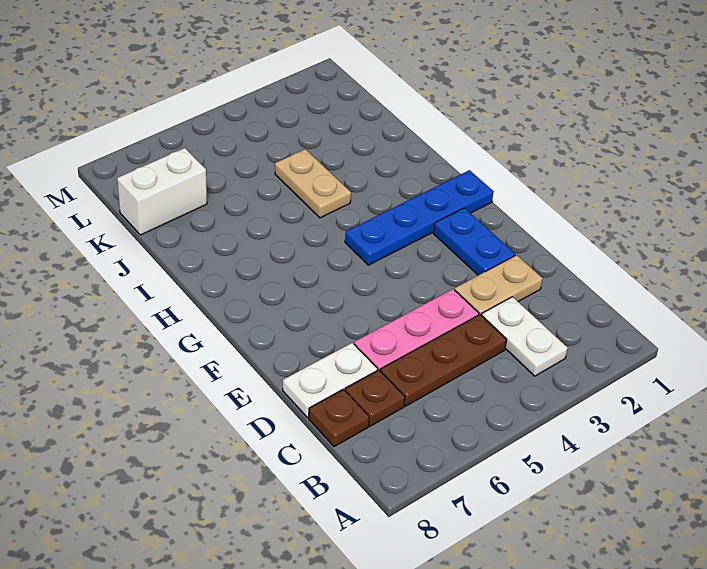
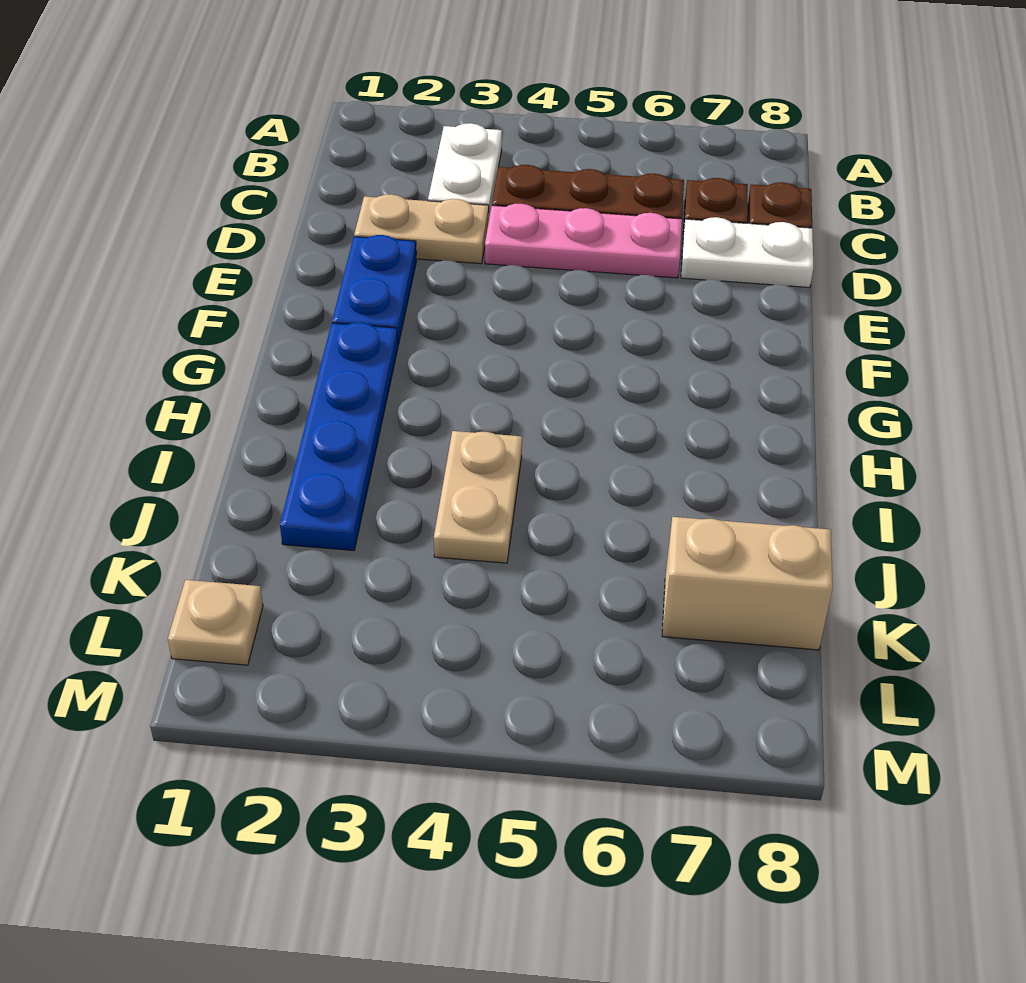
blue plate G1:G4 level 1 -> blue plate G2:J2 level 1
white brick K7:K8 level 1 -> tan brick K7:K8 level 1
none -> tan plate L1 level 1

